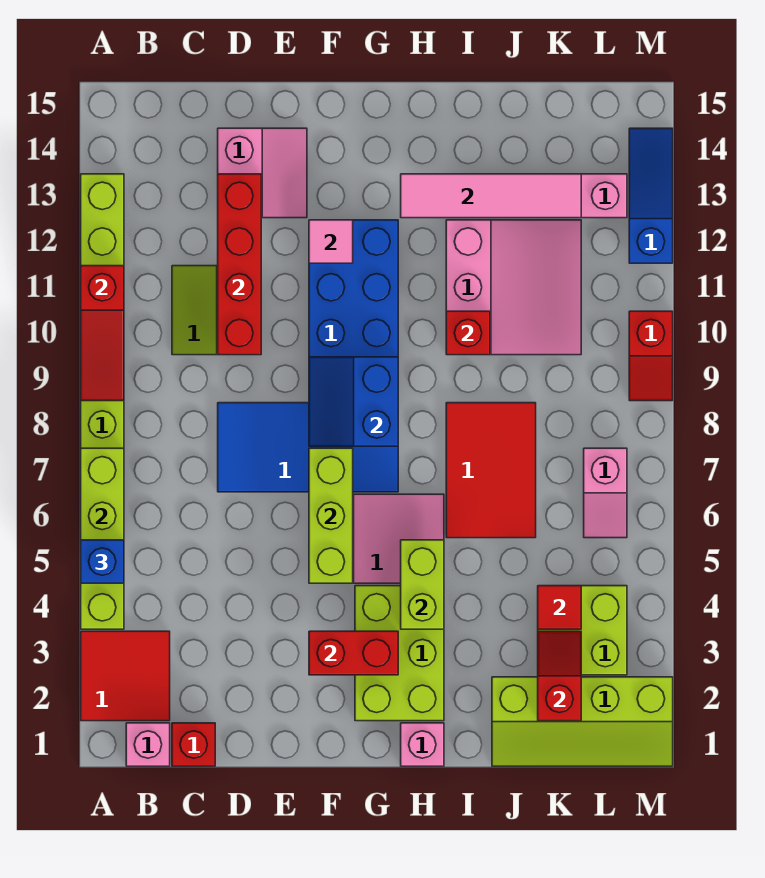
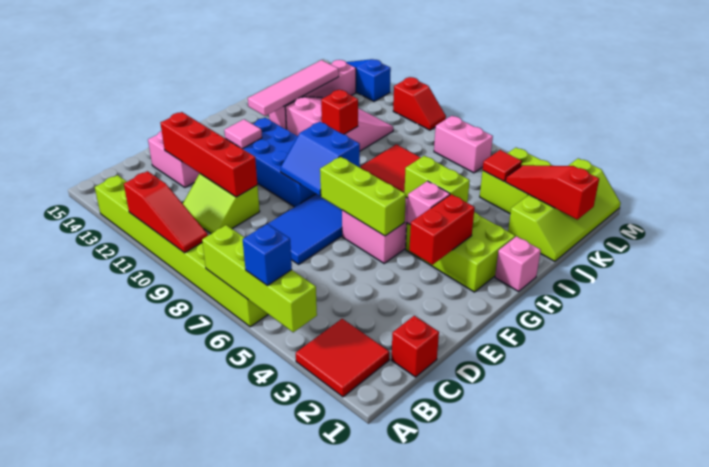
pink brick B1 level 1 -> pink brick G4 level 2
red slope K2:K3 level 2 top 2 -> red slope K1:K3 level 2 top 1
pink slope L6:L7 level 1 top 7 -> pink brick L6:L7 level 1

